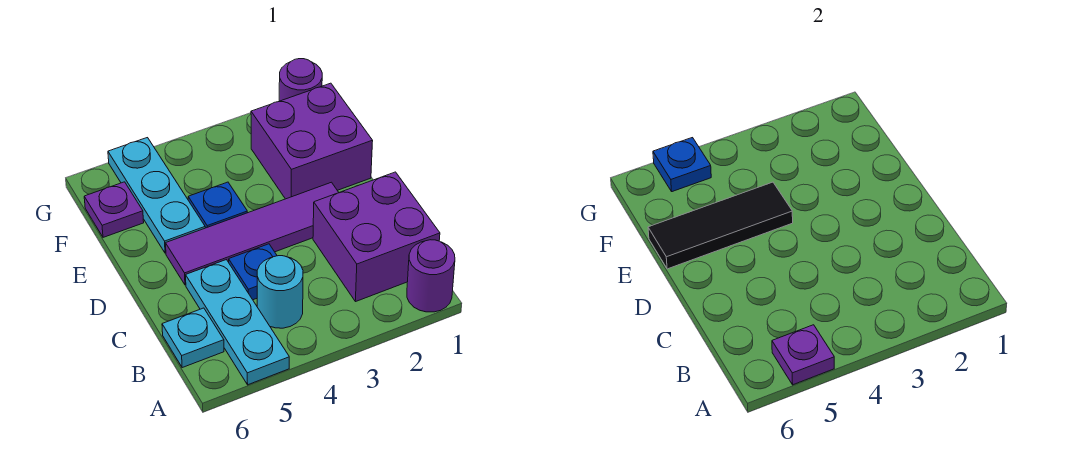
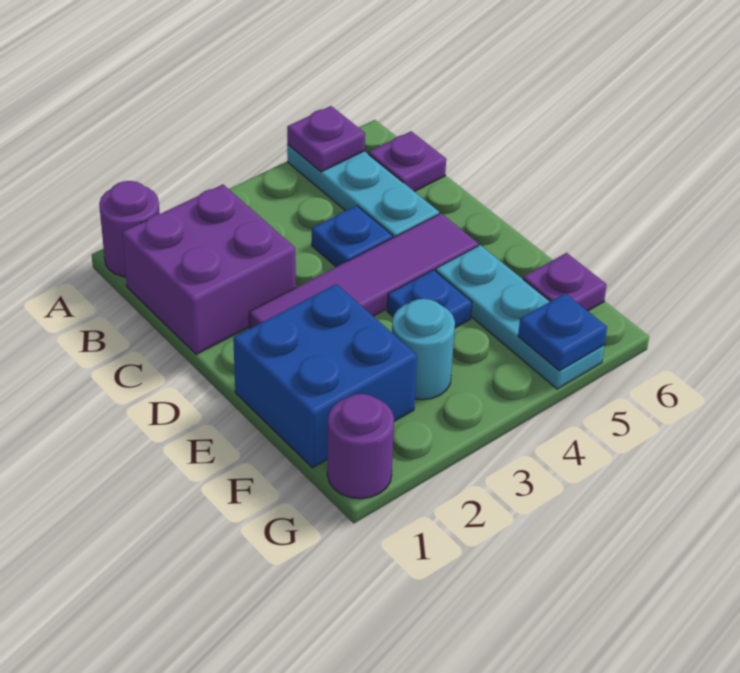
cyan round brick B4 level 1 -> cyan round brick F3 level 1
cyan plate B6 level 1 -> purple plate B6 level 1
purple brick E1:F2 level 1 -> blue brick E1:F2 level 1
black tile E4:E6 level 2 -> none

